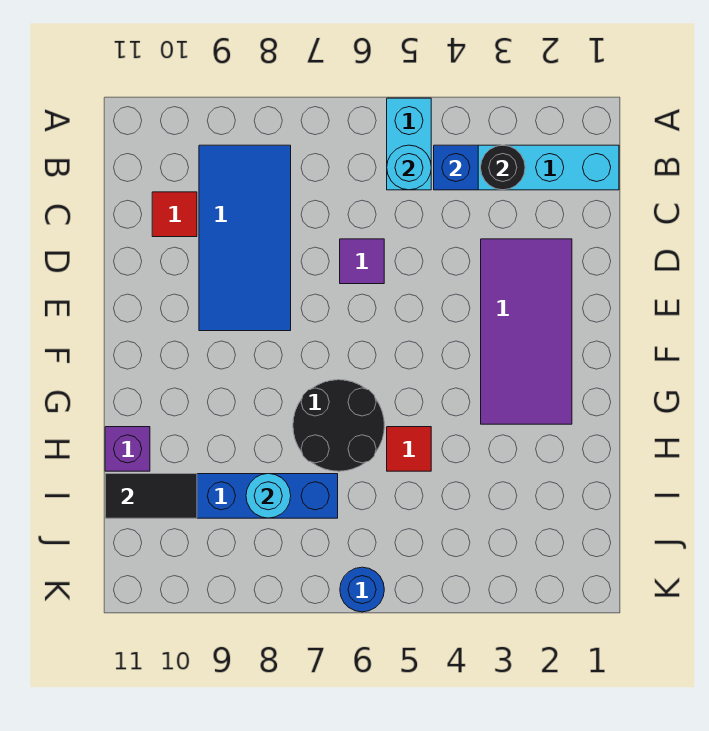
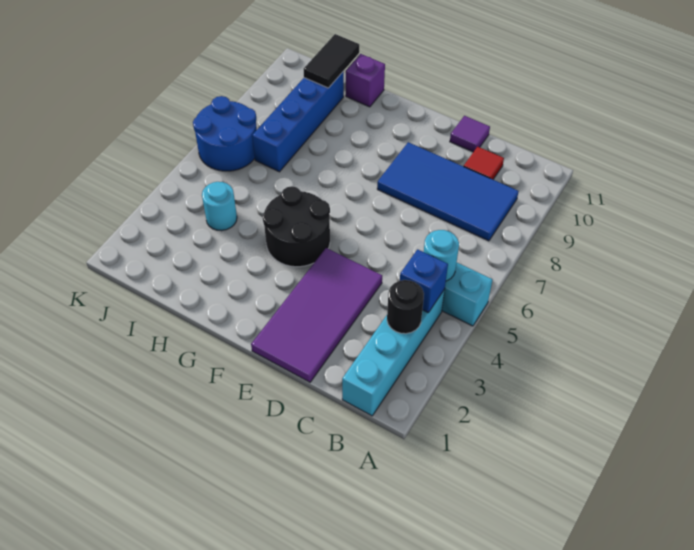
purple tile D2:G3 level 1 -> purple tile D1:E4 level 1
purple tile D6 level 1 -> purple tile D11 level 1
black round brick G6:H7 level 1 -> black round brick F4:G5 level 1
red tile H5 level 1 -> none
cyan round brick I8 level 2 -> cyan round brick I4 level 1
blue round brick K6 level 1 -> blue round brick J6:K7 level 1

